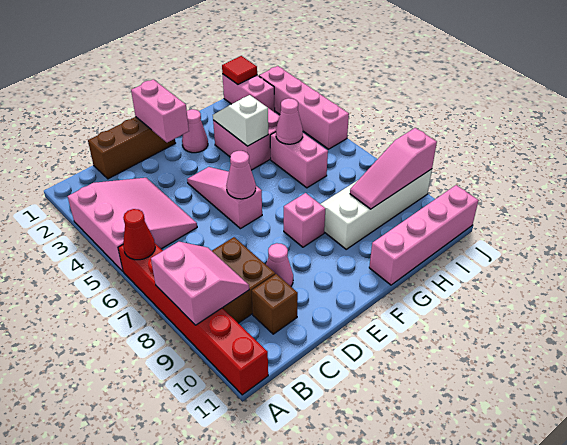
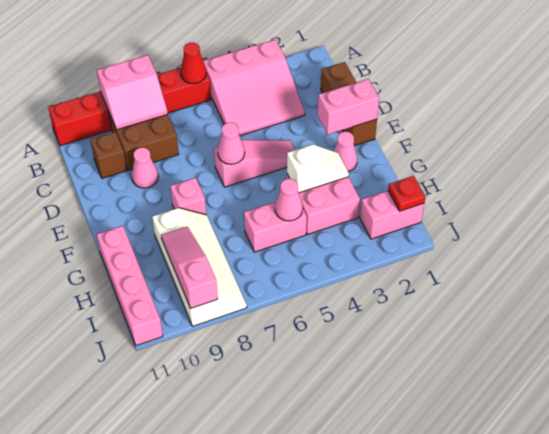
red tile I1 level 2 -> red plate I1 level 2
pink brick J2:J5 level 1 -> none

